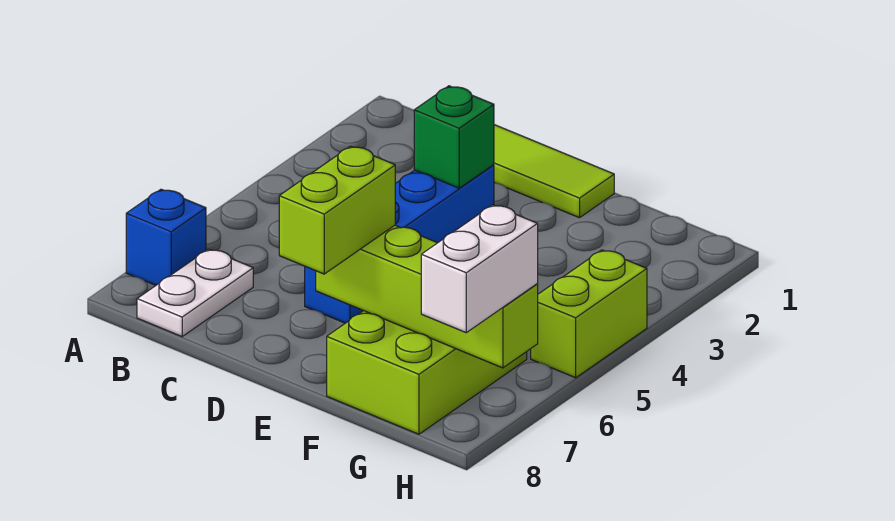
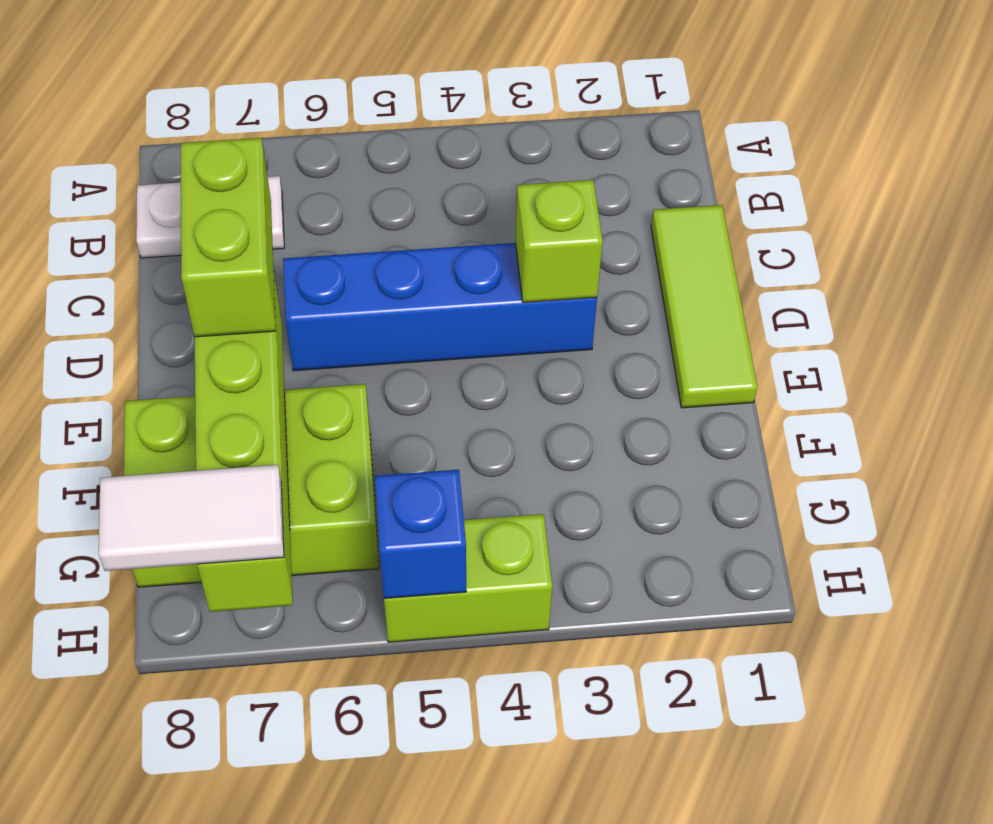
blue brick A7 level 1 -> blue brick H5 level 2
green brick D3 level 2 -> lime brick D3 level 2
lime brick E7:E8 level 3 -> lime brick D7:E7 level 3
white brick H7:H8 level 3 -> white tile H7:H8 level 3

